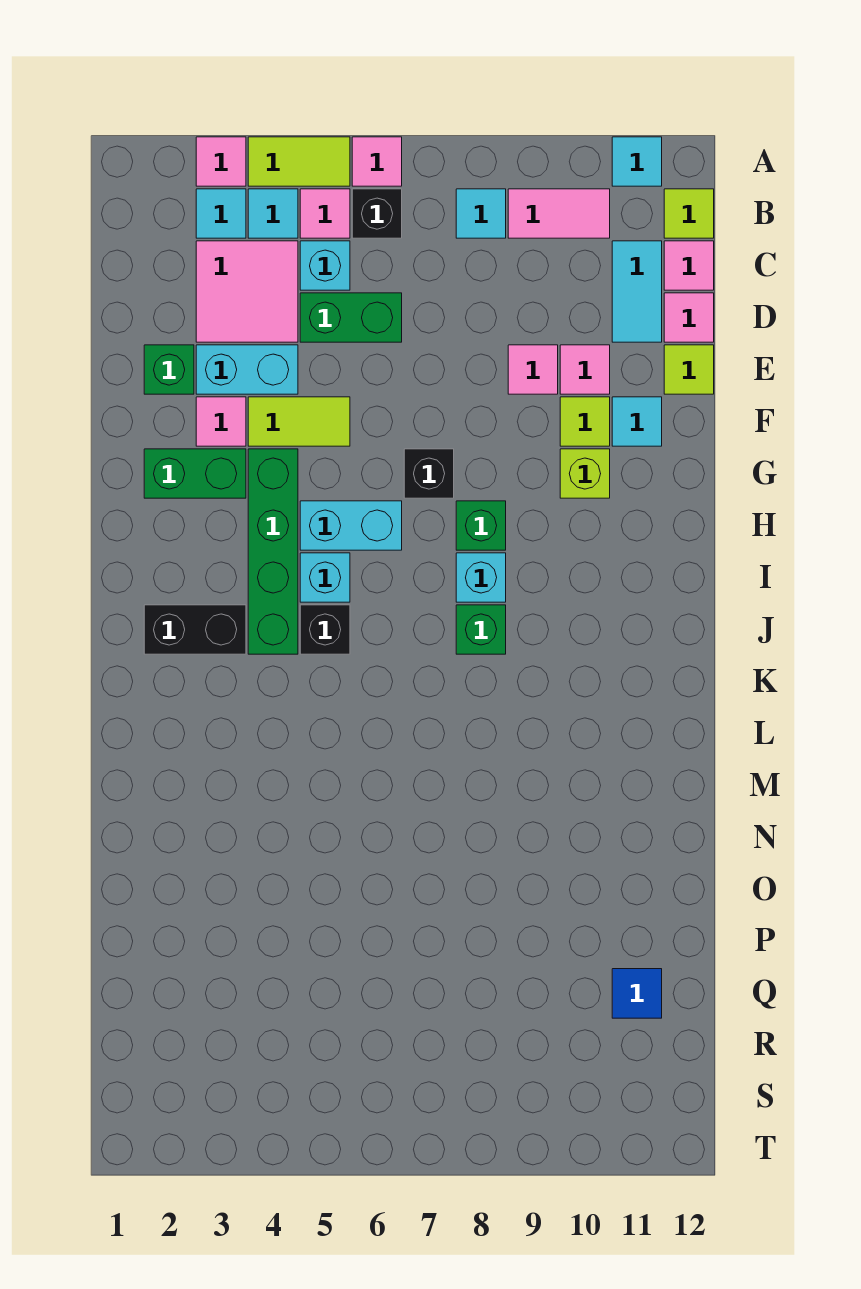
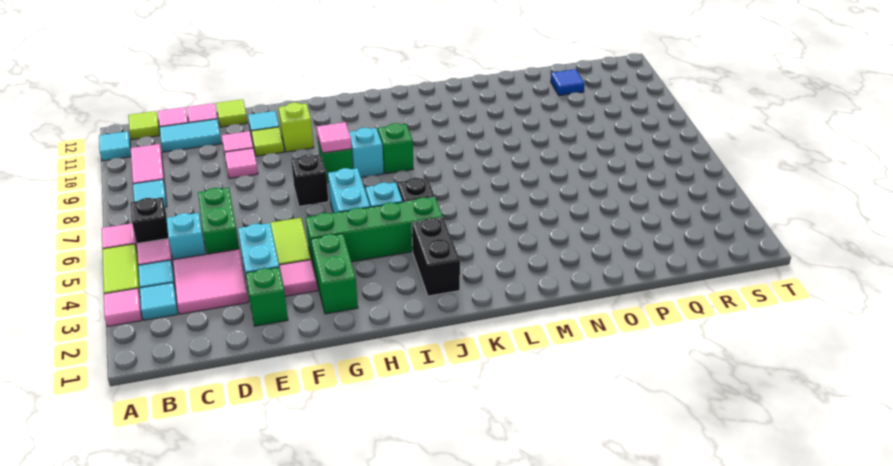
none -> pink tile H8 level 2

